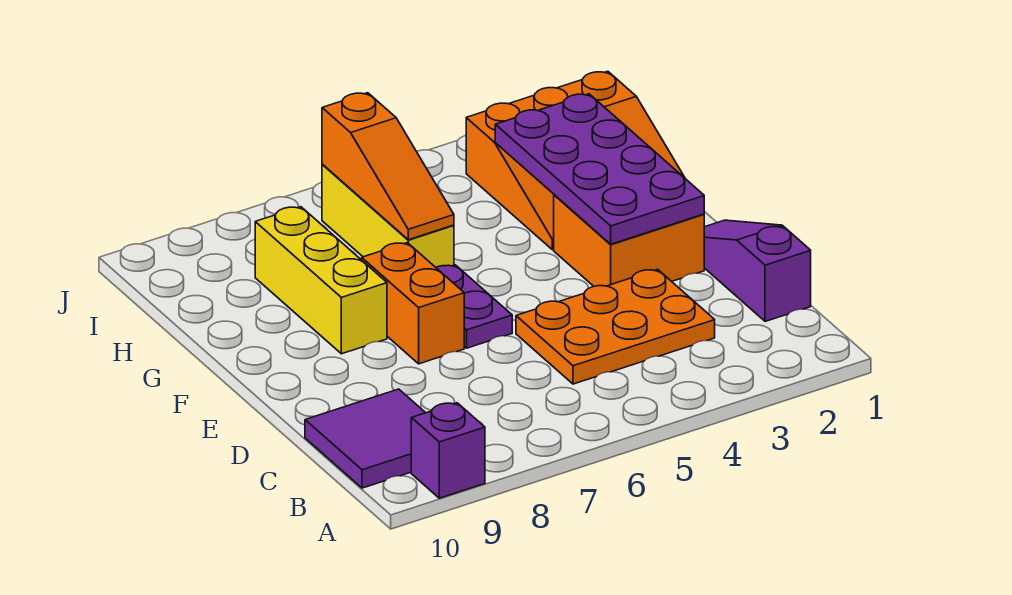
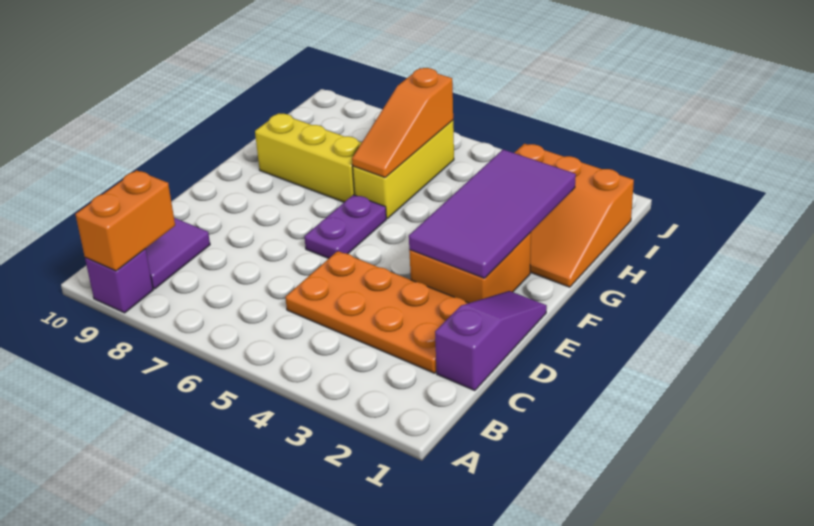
orange plate C3:D5 level 1 -> orange plate C2:D5 level 1
purple plate E2:H3 level 2 -> purple tile E2:H3 level 2
orange brick E7:F7 level 1 -> orange brick A9:B9 level 2
yellow brick F8:H8 level 1 -> yellow brick G7:G9 level 1

